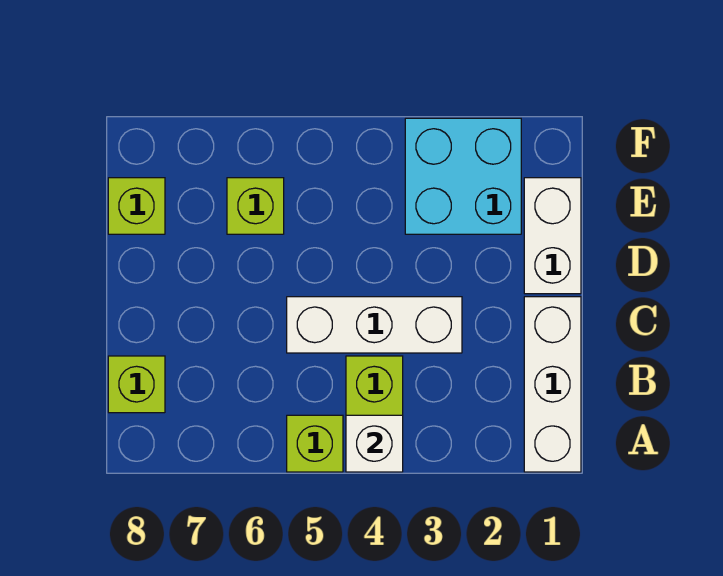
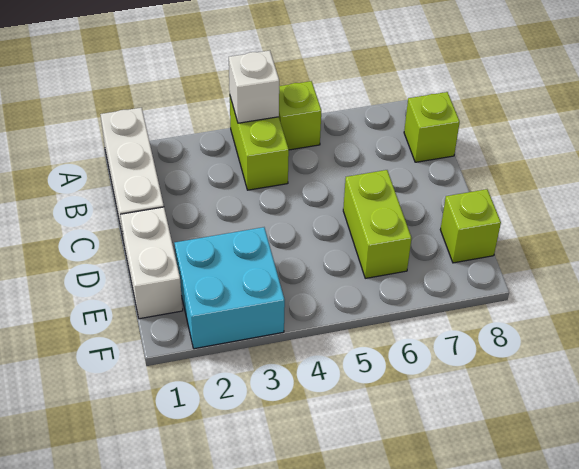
white brick C3:C5 level 1 -> none
lime brick E6 level 1 -> lime brick D6:E6 level 1

